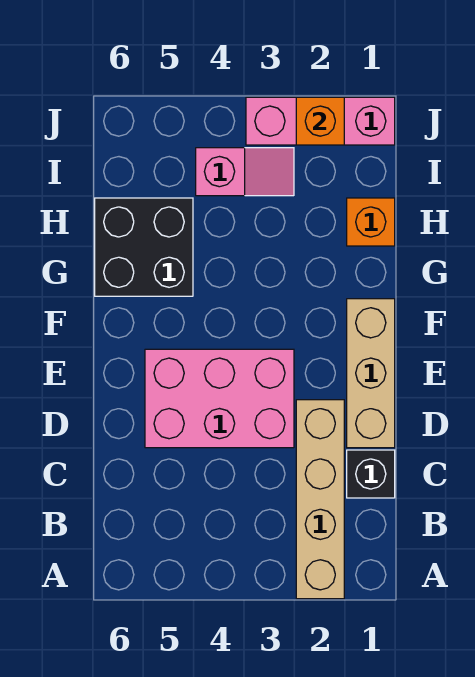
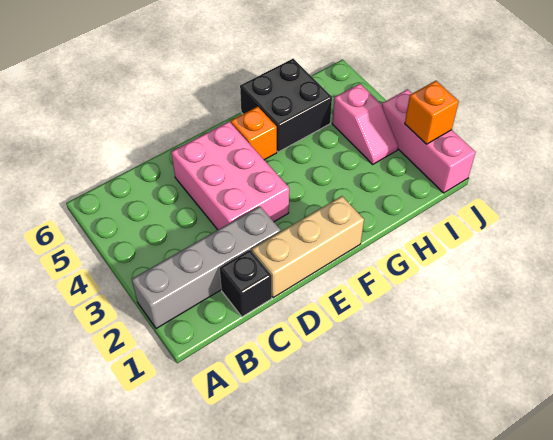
tan brick A2:D2 level 1 -> grey brick A2:D2 level 1
orange brick H1 level 1 -> orange brick F5 level 1

